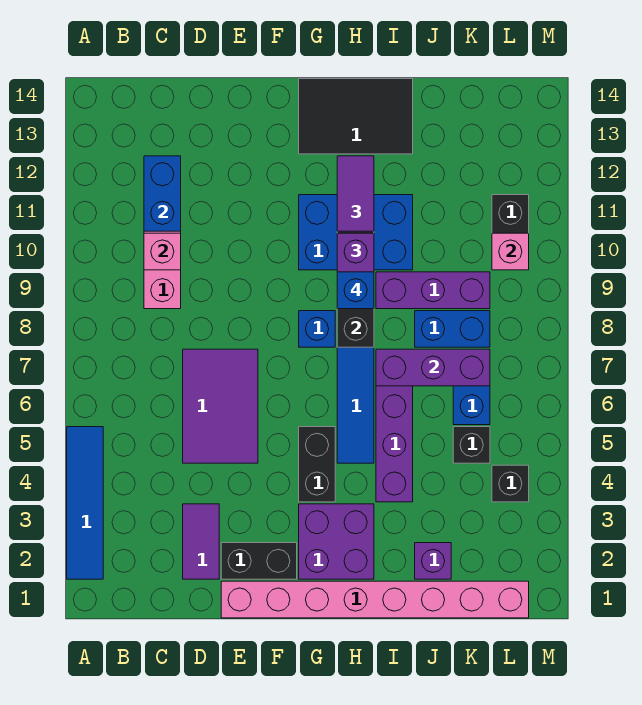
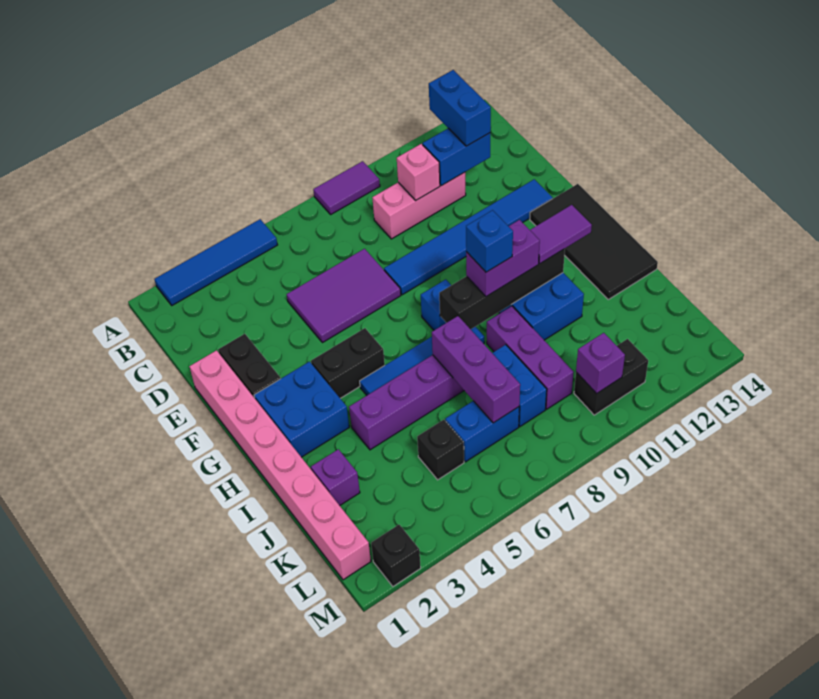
none -> blue brick B12:C12 level 3
purple tile D2:D3 level 1 -> purple tile A8:A9 level 1
none -> blue tile E8:E13 level 1
purple brick G2:H3 level 1 -> blue brick G2:H3 level 1
black tile G13:I14 level 1 -> black tile F13:I14 level 1
black brick L4 level 1 -> black brick M2 level 1
pink brick L10 level 2 -> purple brick L10 level 2

